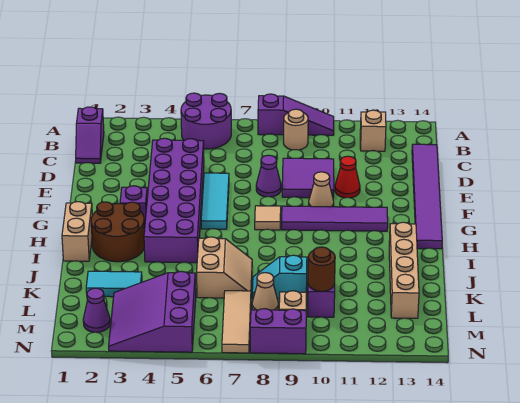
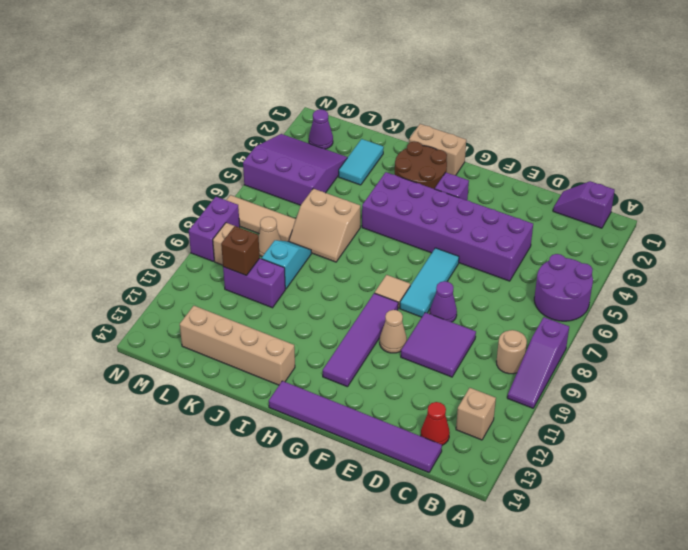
cyan tile E6:G6 level 1 -> cyan tile F6:F8 level 1
red cone E11 level 1 -> red cone C13 level 1
brown round brick L10 level 2 -> brown brick L10 level 2

